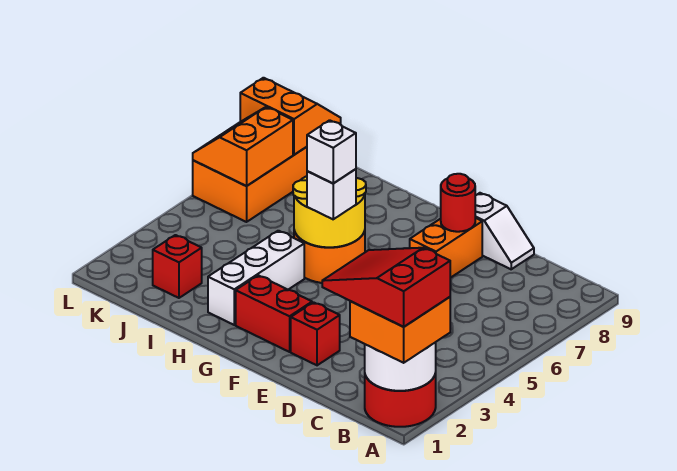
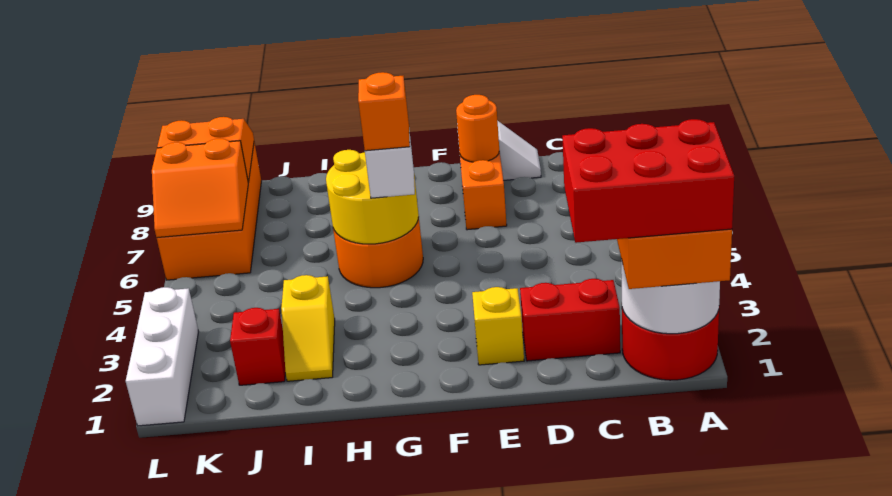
red slope A1:C2 level 4 top A -> red brick A1:C2 level 4
red brick E2 level 1 -> yellow brick E2 level 1
red round brick E8 level 2 -> orange round brick E8 level 2
red brick F2:G2 level 1 -> red brick C2:D2 level 1
white brick G5 level 4 -> orange brick G5 level 4
white brick H2:H4 level 1 -> white brick L1:L3 level 1
none -> yellow slope I2:I3 level 1 top 3
orange slope K6:L7 level 2 top K -> orange slope K6:L7 level 2 top 7

